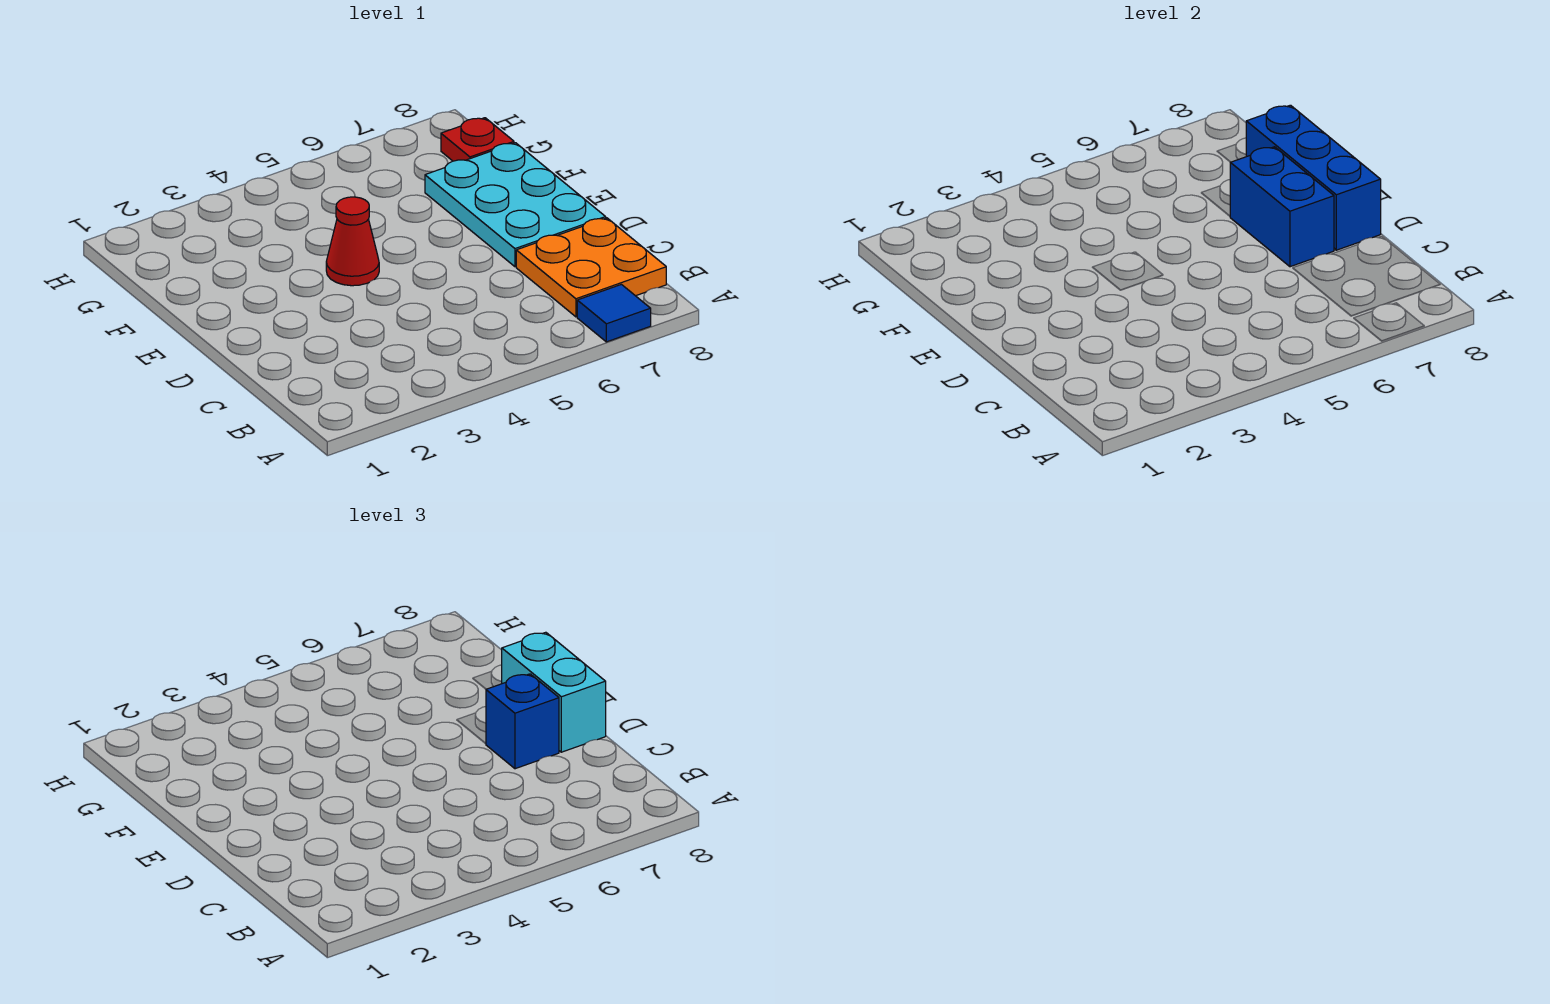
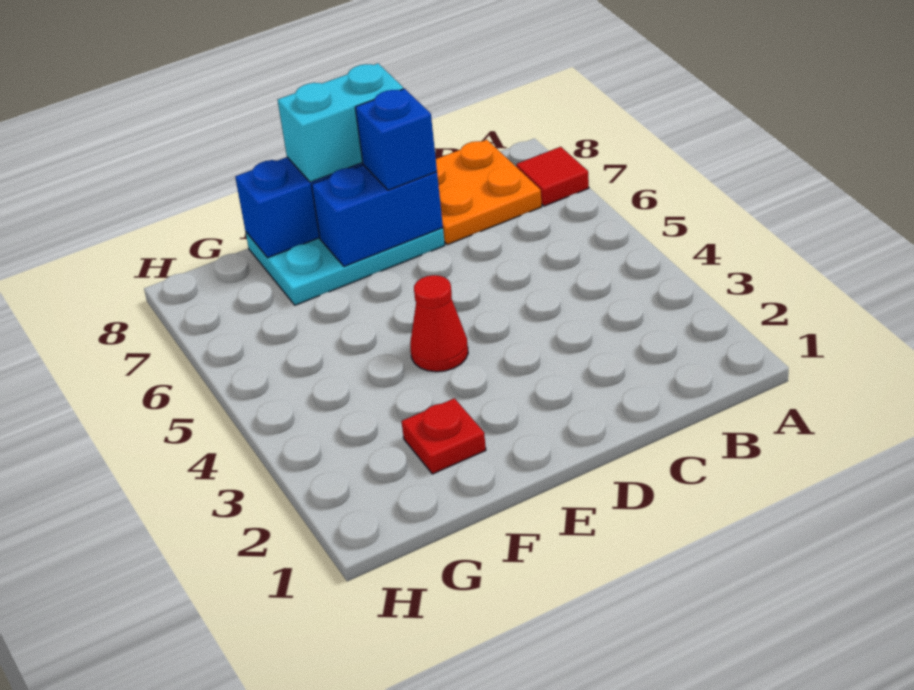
blue tile A7 level 1 -> red tile A7 level 1
red plate G8 level 1 -> red plate F2 level 1

